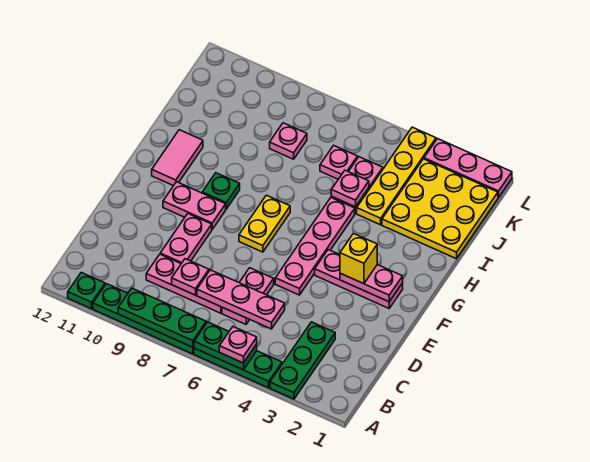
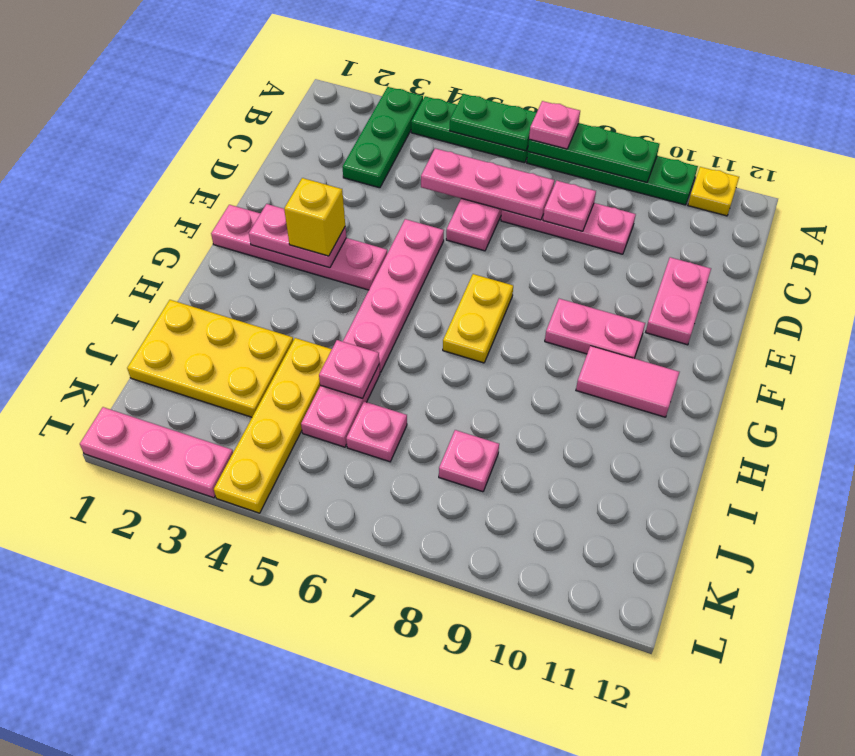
pink plate A5 level 3 -> pink plate A7 level 3
green plate A11 level 1 -> yellow plate A11 level 1
pink plate D9:E9 level 1 -> pink plate D11:E11 level 1
pink plate F2:F4 level 1 -> pink plate F1:F4 level 1
green plate G9 level 1 -> none
pink tile G11:H11 level 1 -> pink tile G10:G11 level 1
yellow plate I1:K3 level 1 -> yellow plate I1:J3 level 1

